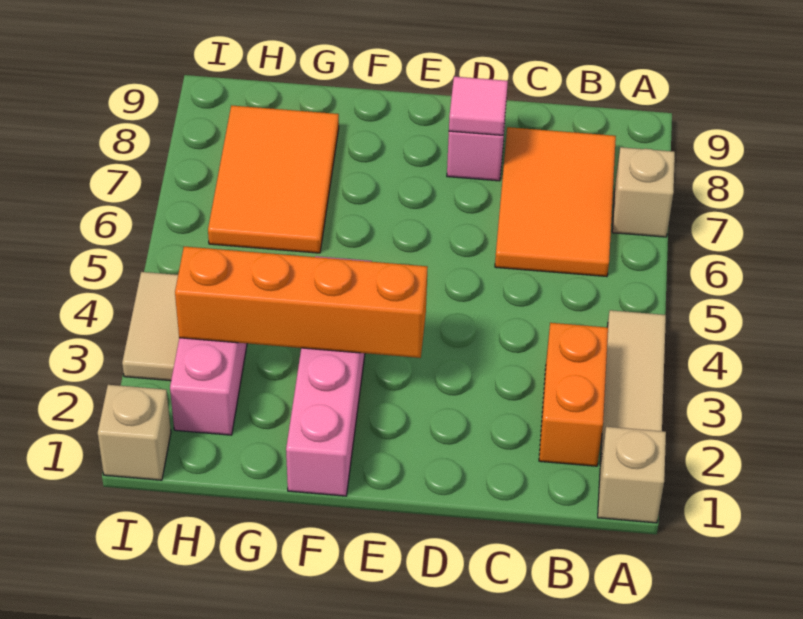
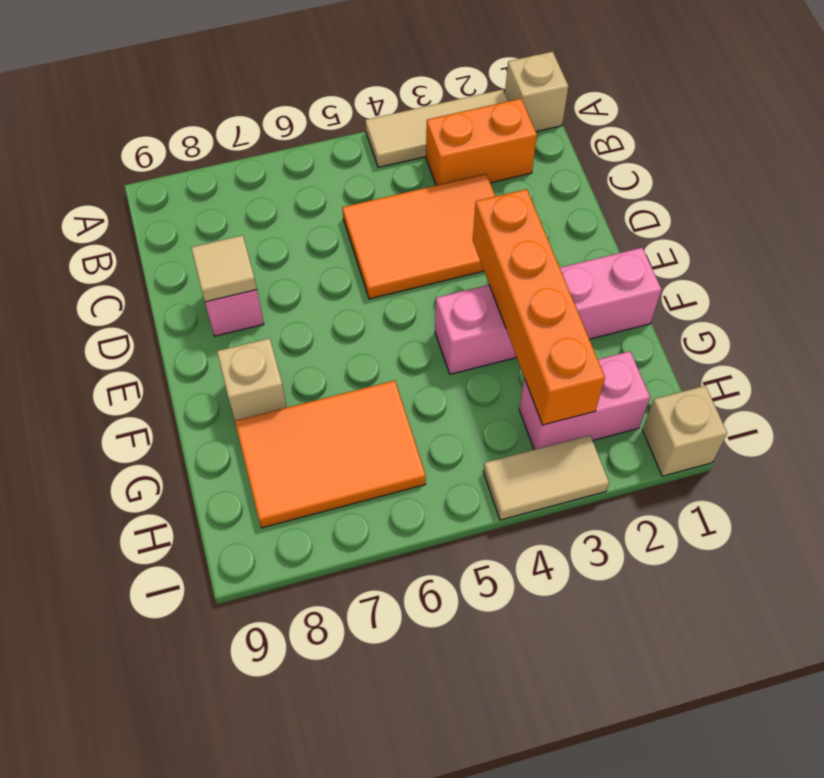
tan brick A7 level 1 -> tan brick F8 level 1
orange tile B6:C8 level 1 -> orange tile C3:D5 level 1
pink tile D8 level 2 -> tan tile D8 level 2

